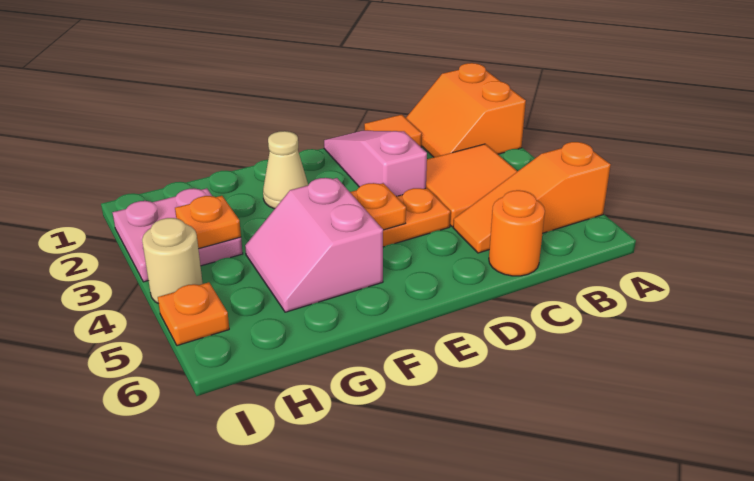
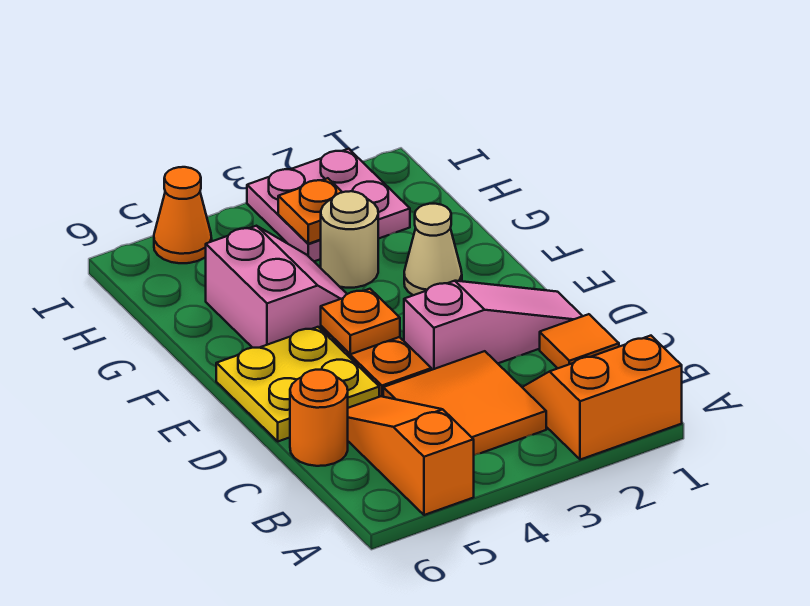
none -> yellow plate D5:E6 level 1
pink slope F4:G5 level 1 top F -> pink slope F4:G5 level 1 top 5
tan round brick I4 level 1 -> tan round brick G3 level 1
orange plate I5 level 1 -> orange cone I5 level 1

